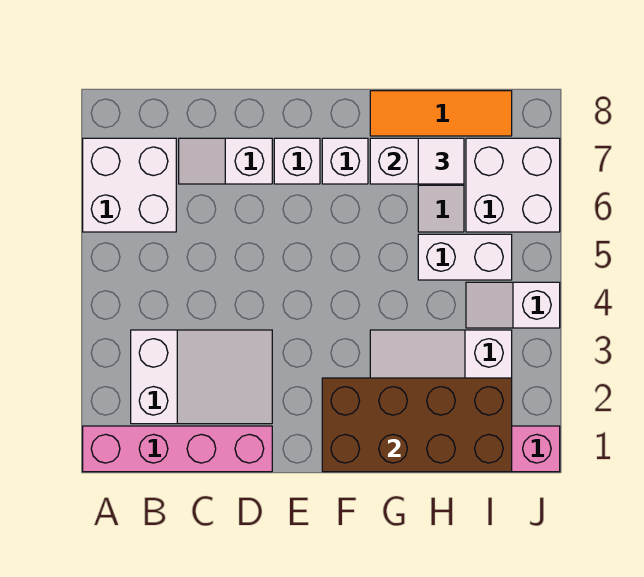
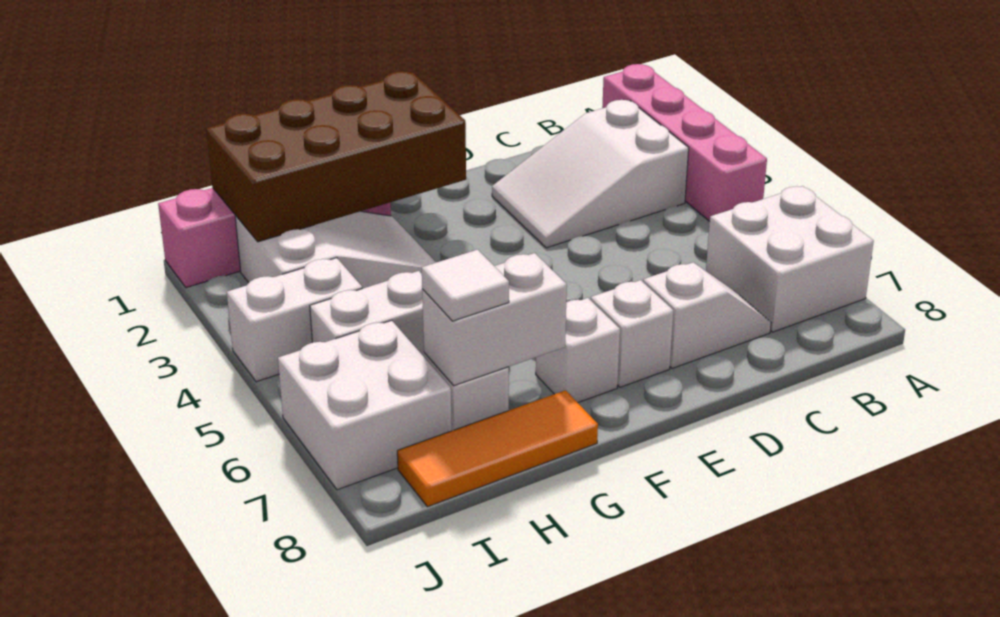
pink brick A1:D1 level 1 -> pink brick A1:A4 level 1
white slope I4:J4 level 1 top J -> white brick I4:J4 level 1

